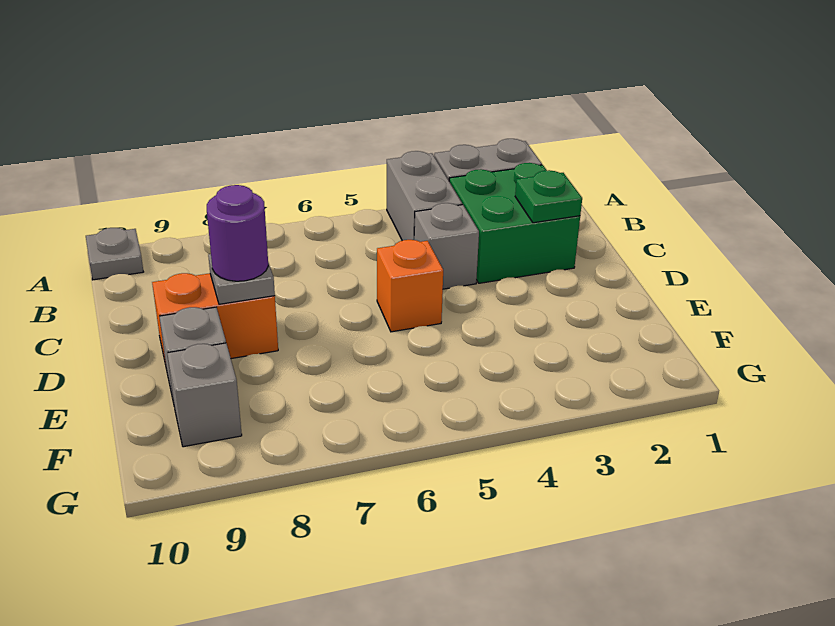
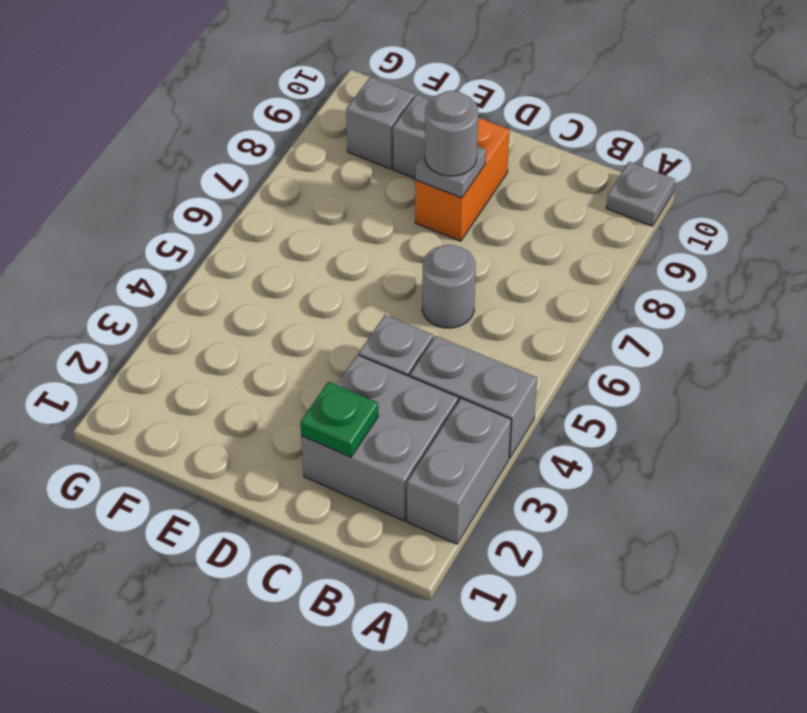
green brick B2:C3 level 1 -> grey brick B2:C3 level 1
none -> grey round brick C6 level 1
orange brick D5 level 1 -> none
purple round brick D8 level 3 -> grey round brick D8 level 3

